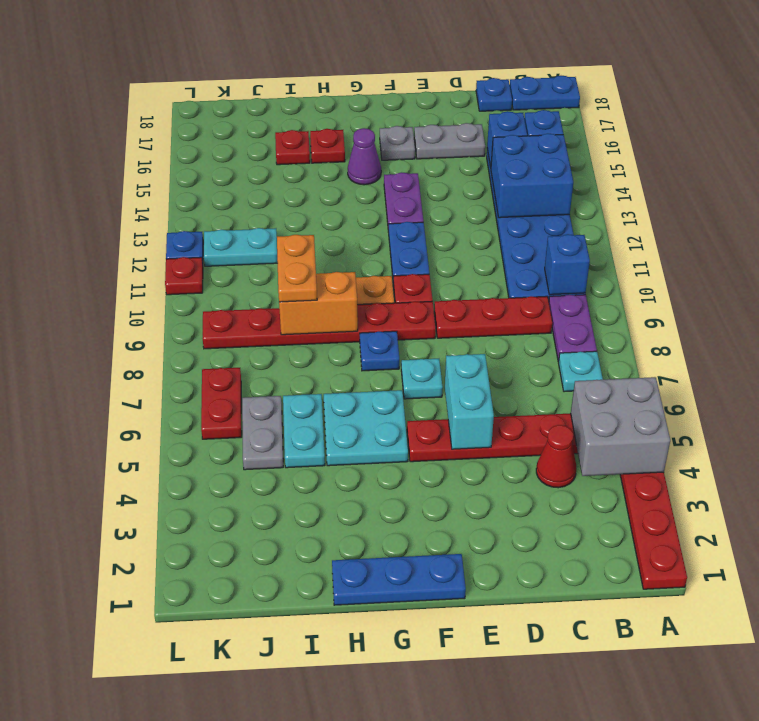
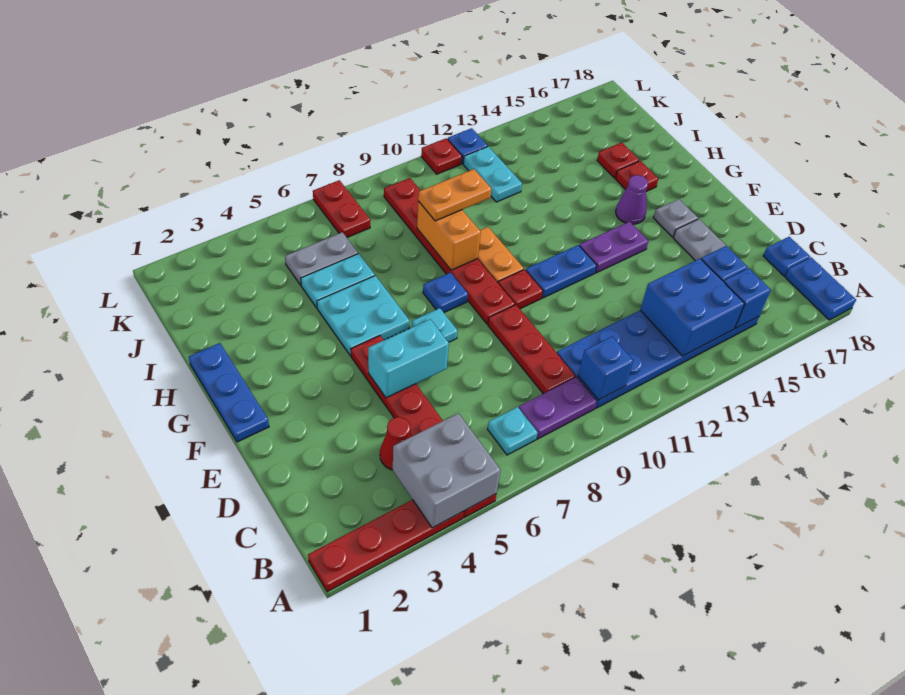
red plate K6:K7 level 1 -> red plate K7:L7 level 1

